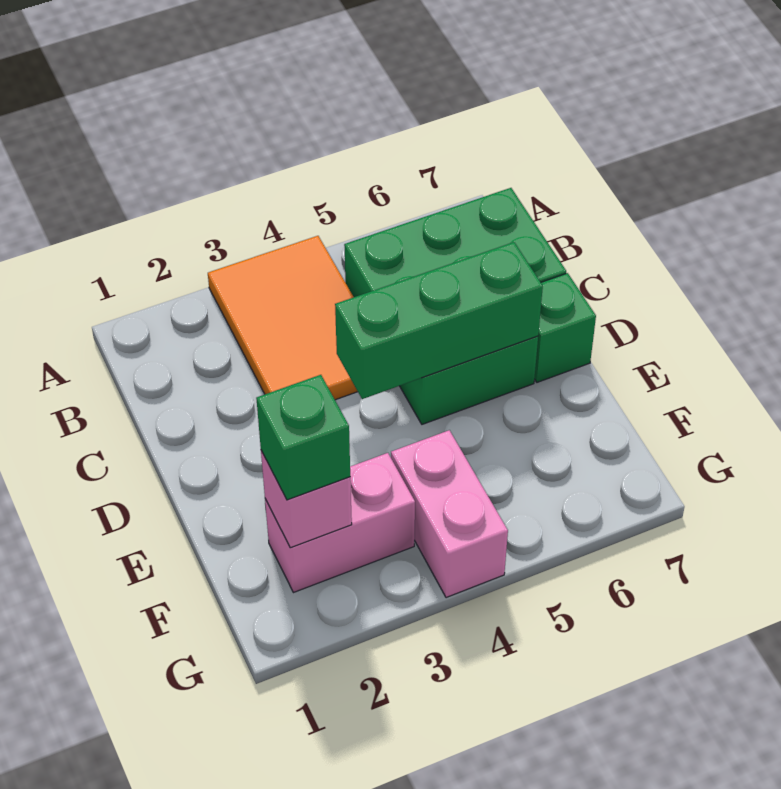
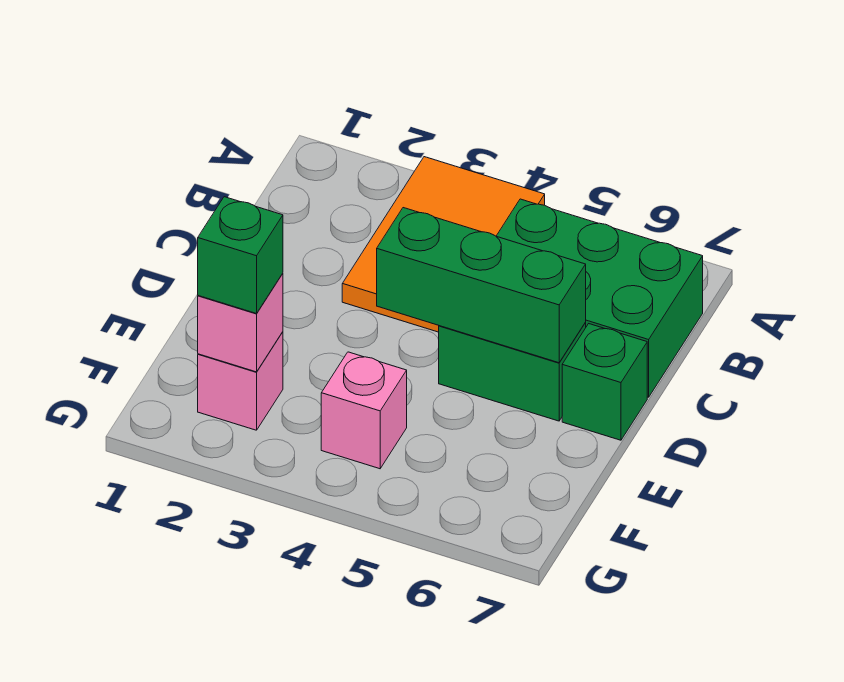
pink brick F2:F3 level 1 -> pink brick F2 level 1
pink brick F4:G4 level 1 -> pink brick F4 level 1

